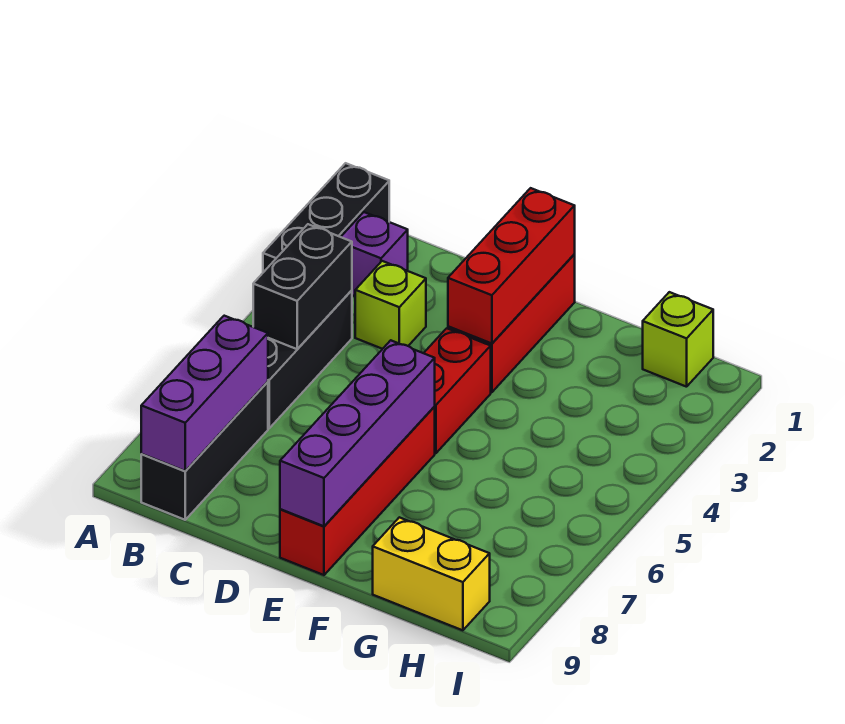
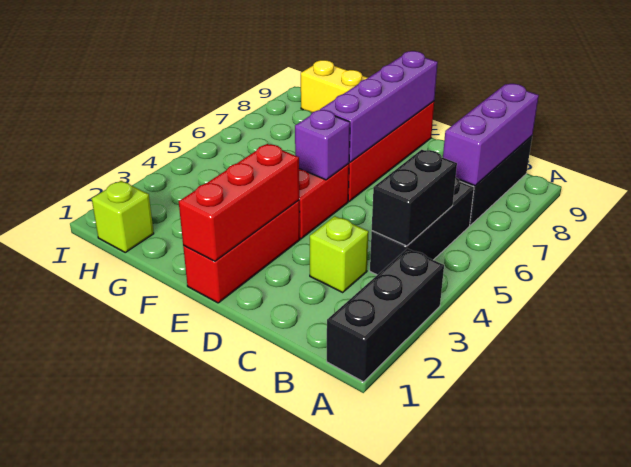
purple brick B2 level 1 -> purple brick E5 level 2

